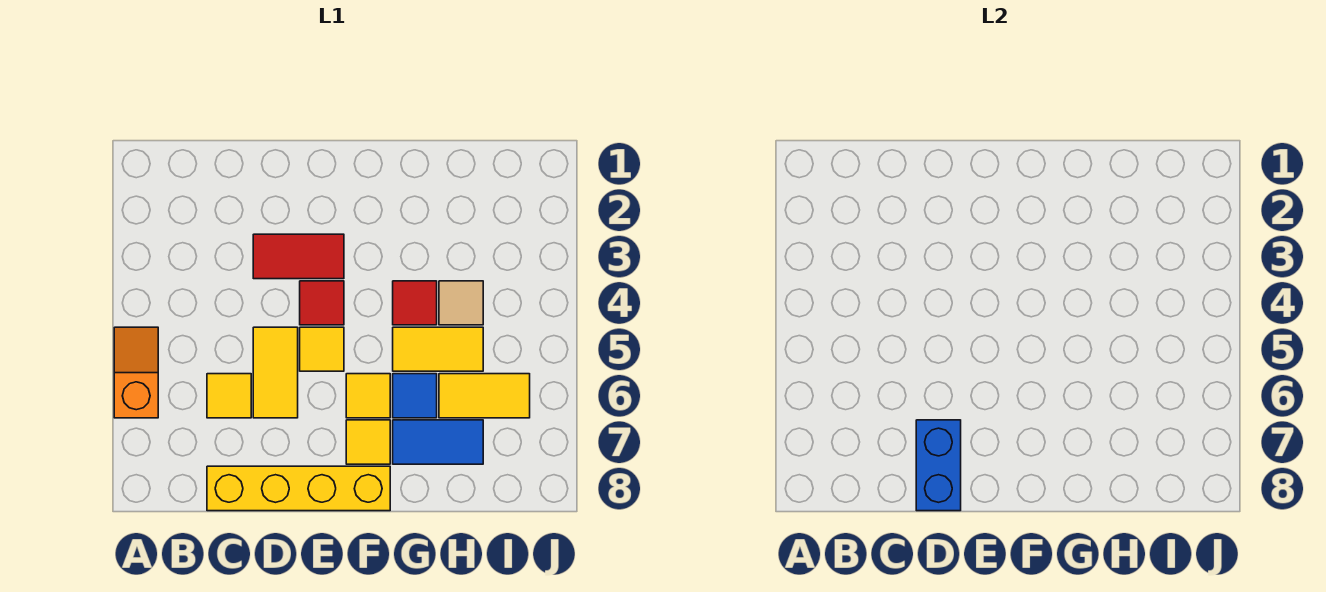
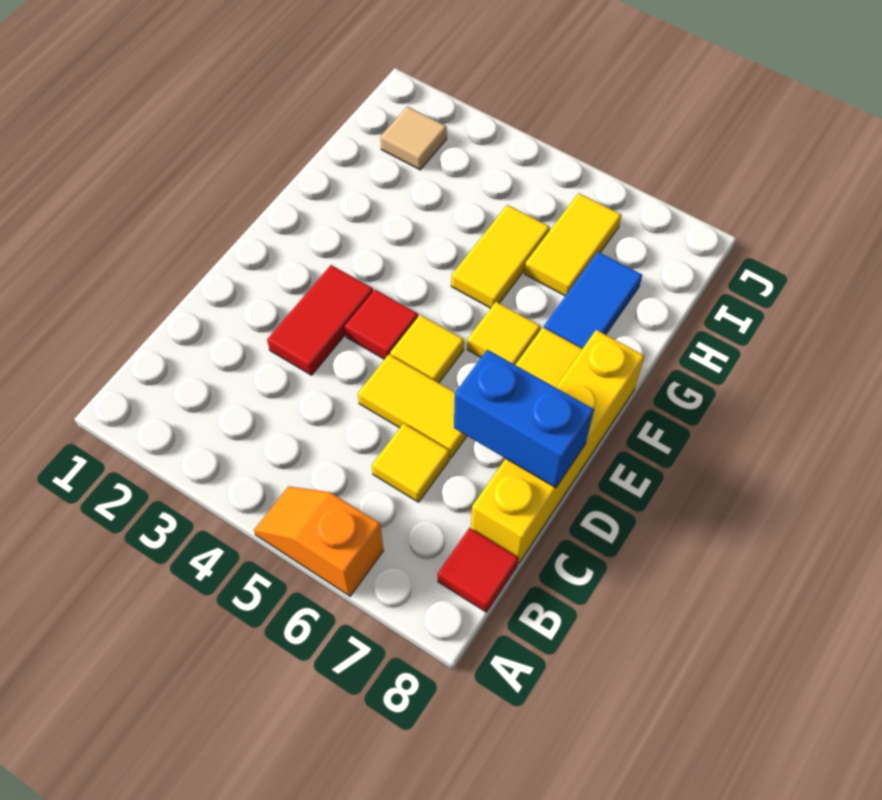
red tile G4 level 1 -> red tile B8 level 1
blue tile G6 level 1 -> none
tan tile H4 level 1 -> tan tile I2 level 1

